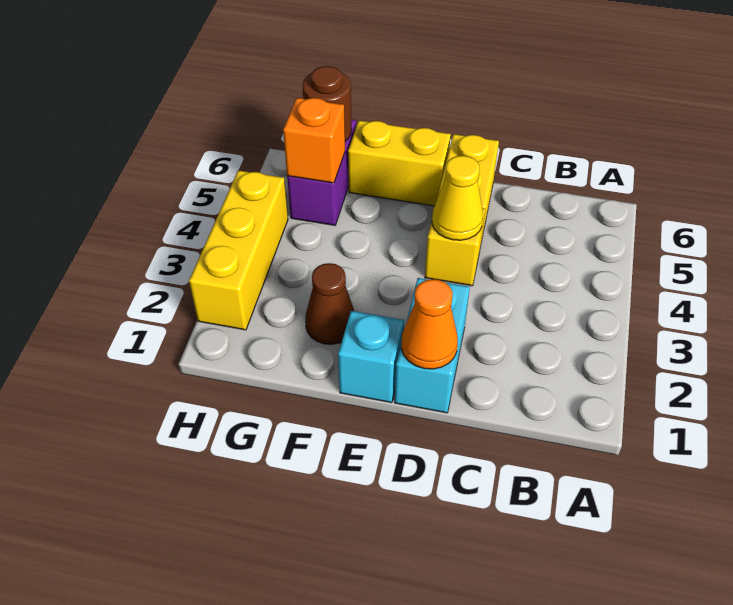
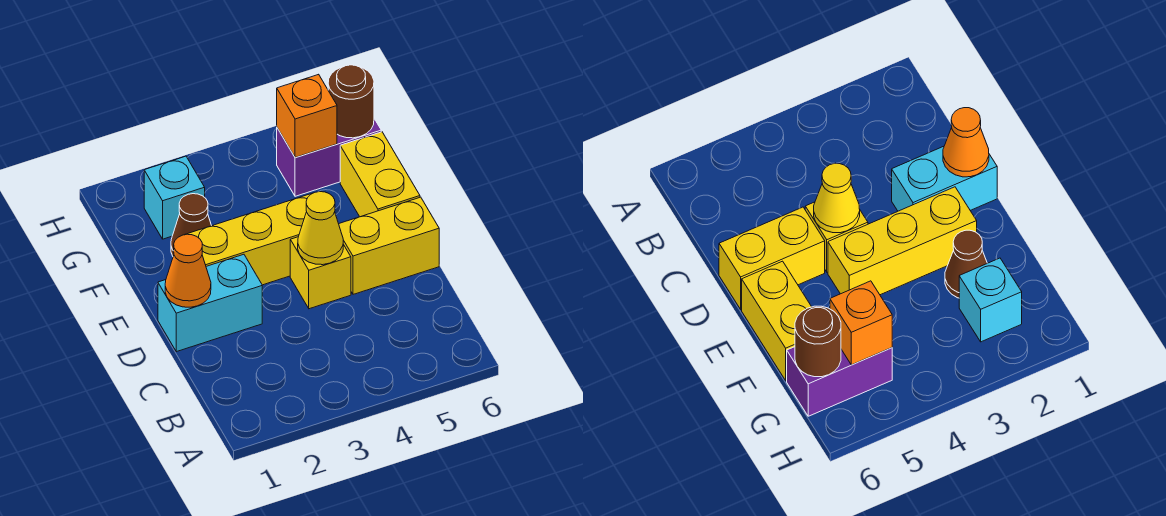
cyan brick E1 level 1 -> cyan brick G2 level 1
yellow brick H2:H4 level 1 -> yellow brick E2:E4 level 1

